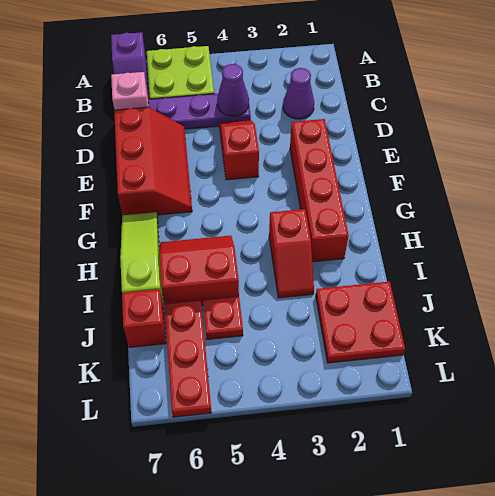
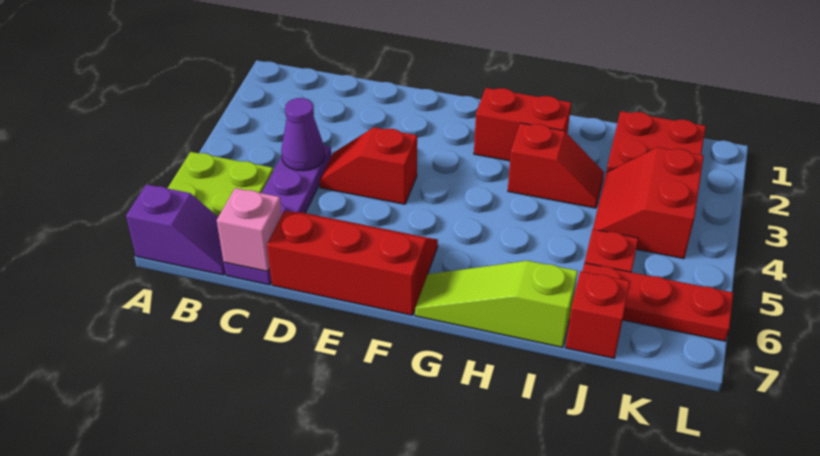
purple cone C2 level 1 -> none
red brick E2:H2 level 1 -> red brick G2:H2 level 1
red slope H5:I6 level 1 top I -> red slope J3:K4 level 1 top K

